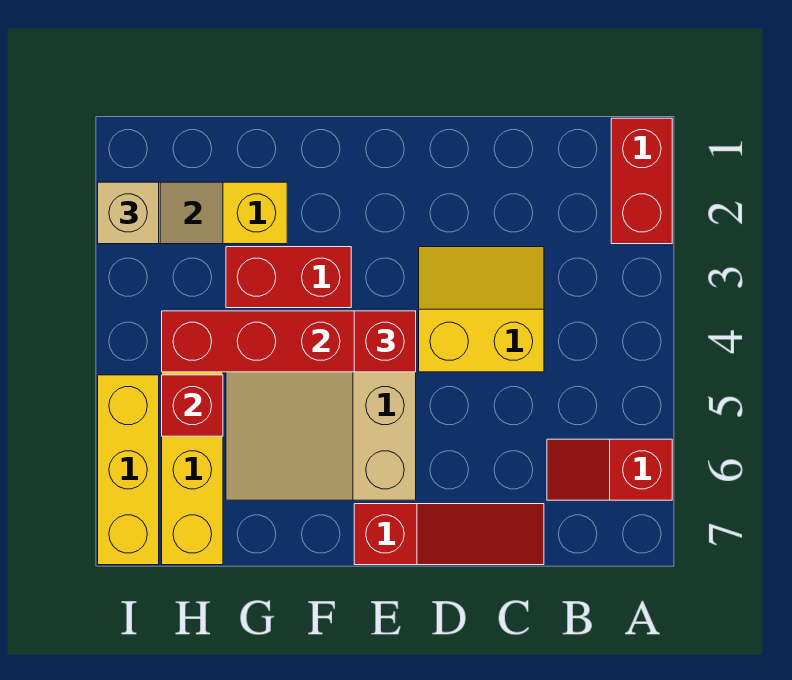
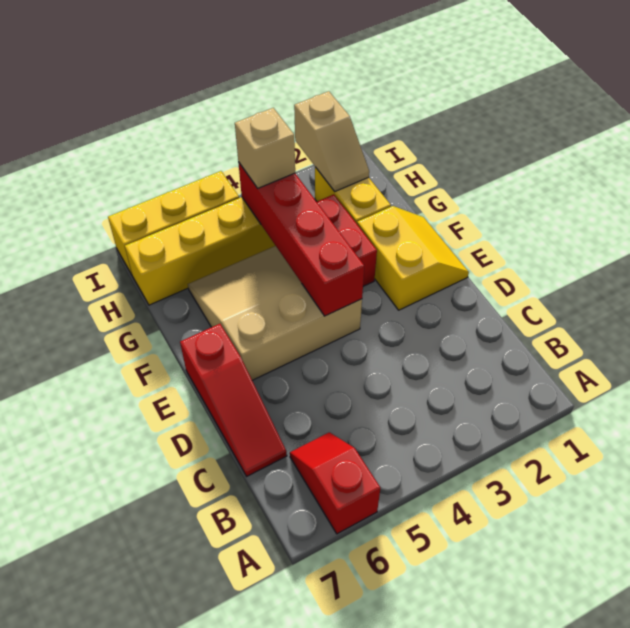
red brick A1:A2 level 1 -> none
yellow slope C3:D4 level 1 top 4 -> yellow slope E1:F2 level 1 top 2
red brick E4 level 3 -> none
red brick H5 level 2 -> none
tan brick I2 level 3 -> tan brick H4 level 3

